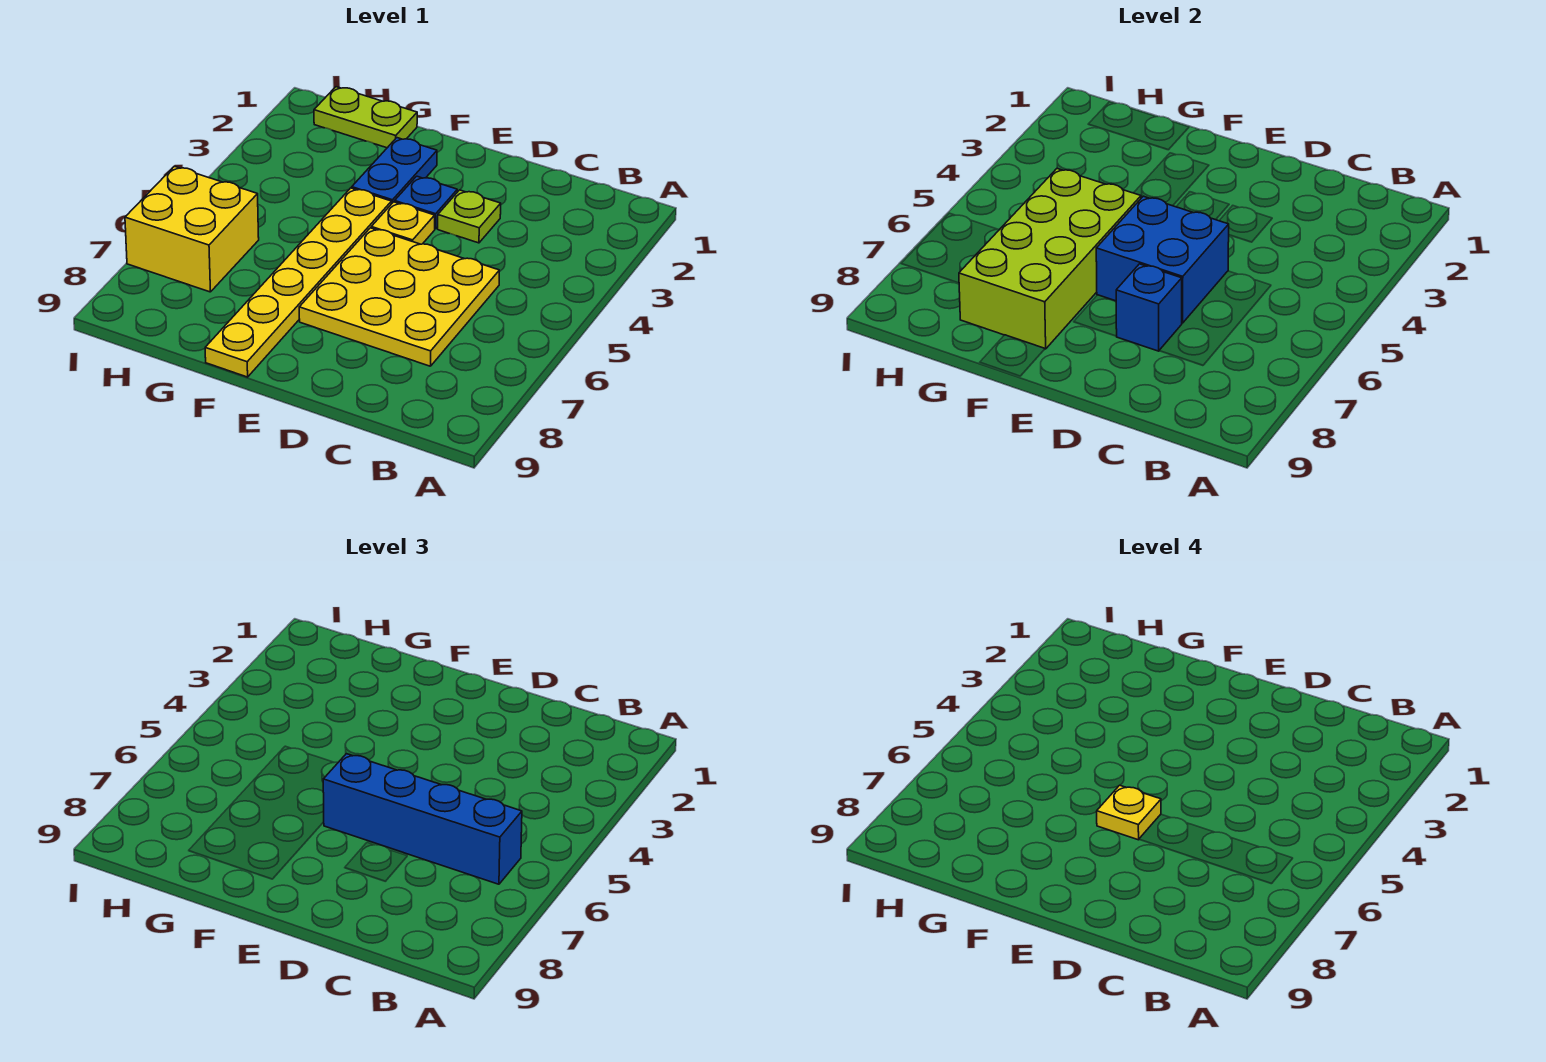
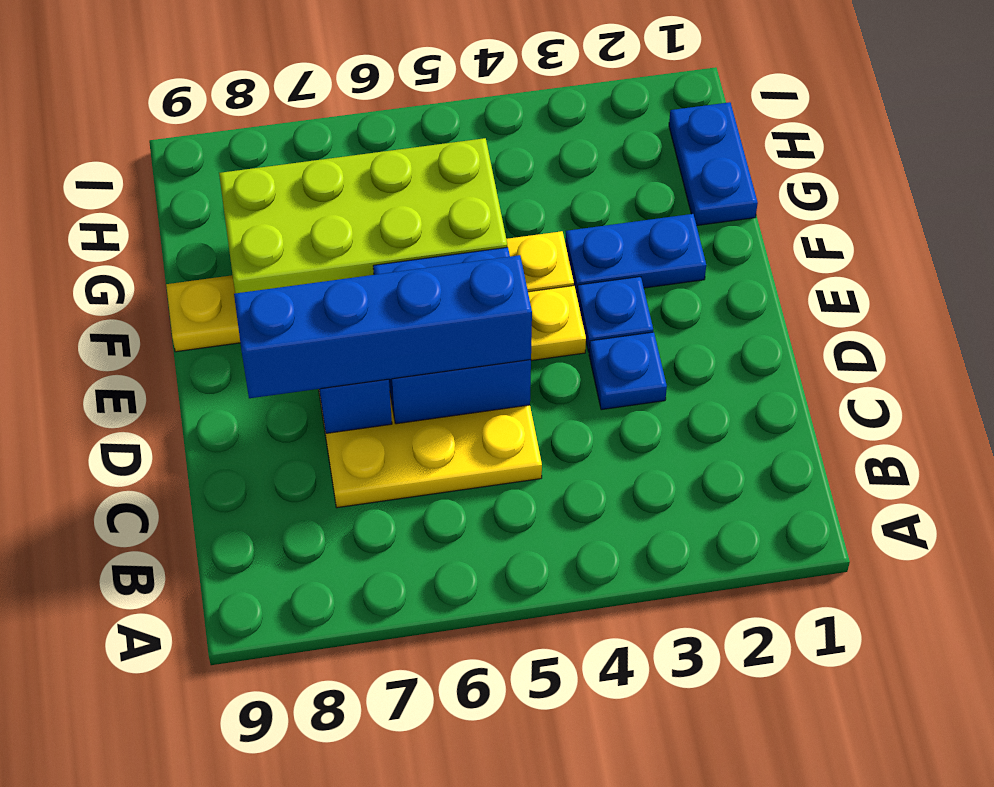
blue brick B6:E6 level 3 -> blue brick D5:D8 level 3
lime plate D3 level 1 -> blue plate D3 level 1
yellow plate E6 level 4 -> none
lime plate G1:H1 level 1 -> blue plate G1:H1 level 1
yellow brick H6:I7 level 1 -> none

